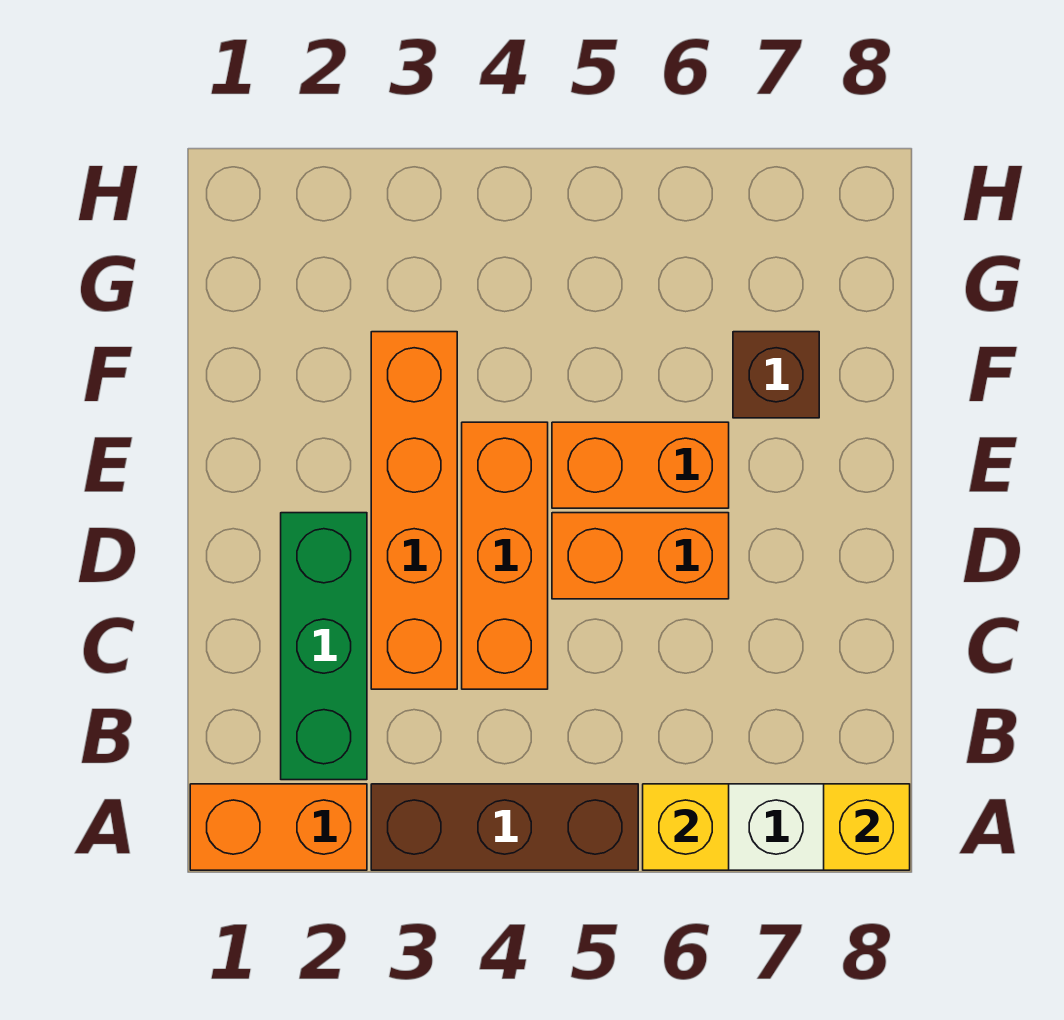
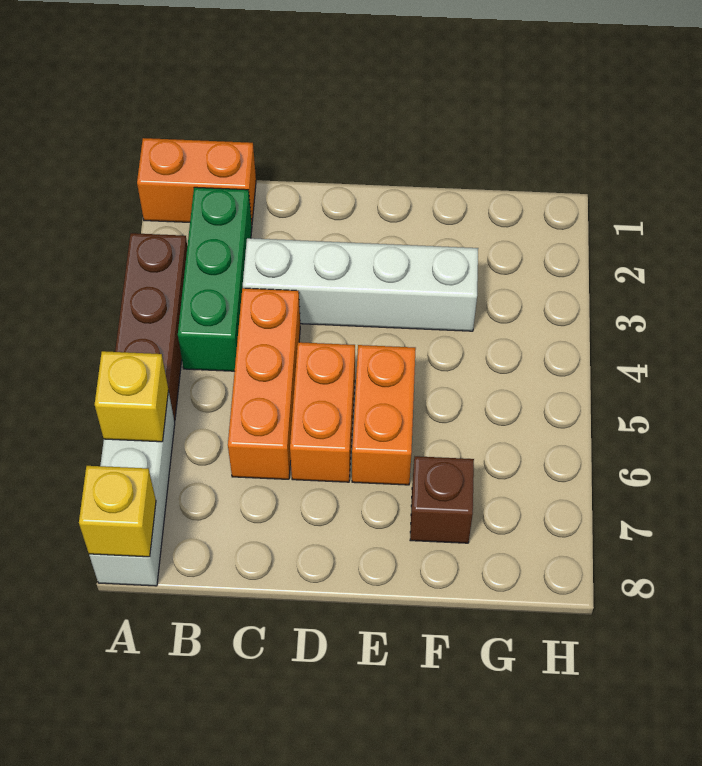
orange brick A1:A2 level 1 -> orange brick A1:B1 level 1
green brick B2:D2 level 1 -> green brick B2:B4 level 1
orange brick C3:F3 level 1 -> white brick C3:F3 level 1
orange brick C4:E4 level 1 -> orange brick C4:C6 level 1

